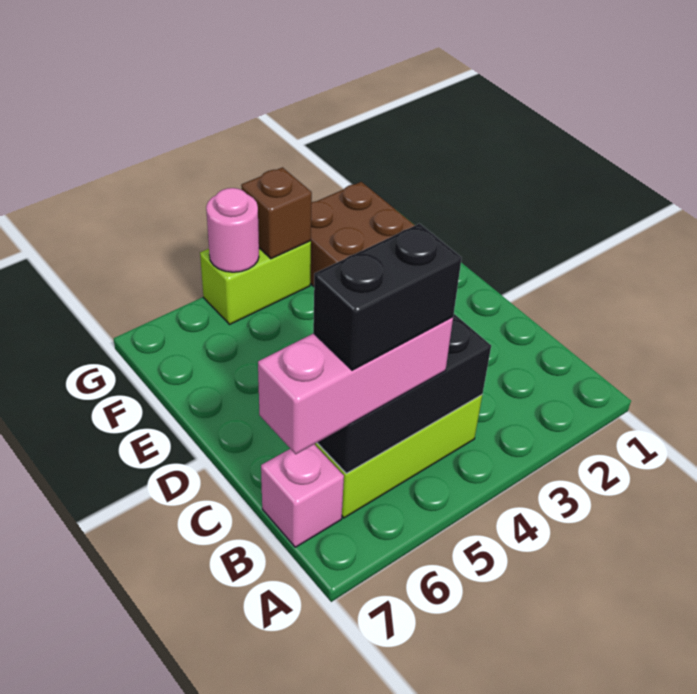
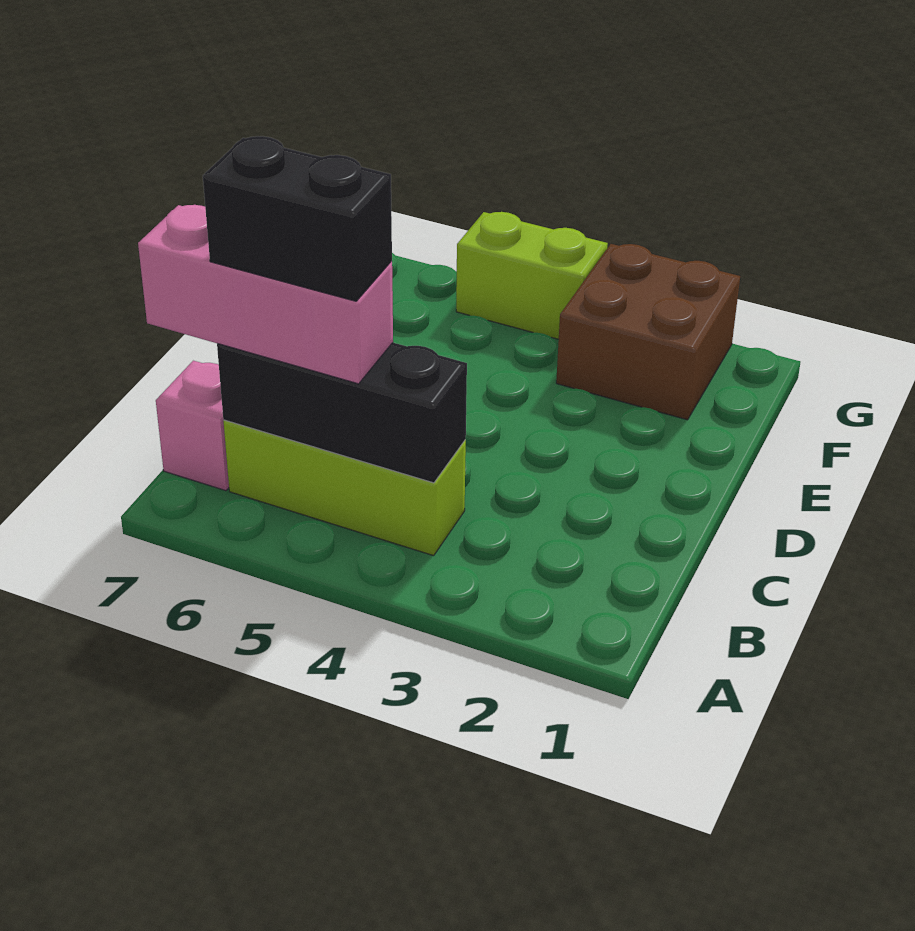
brown brick G4 level 2 -> none
pink round brick G5 level 2 -> none

